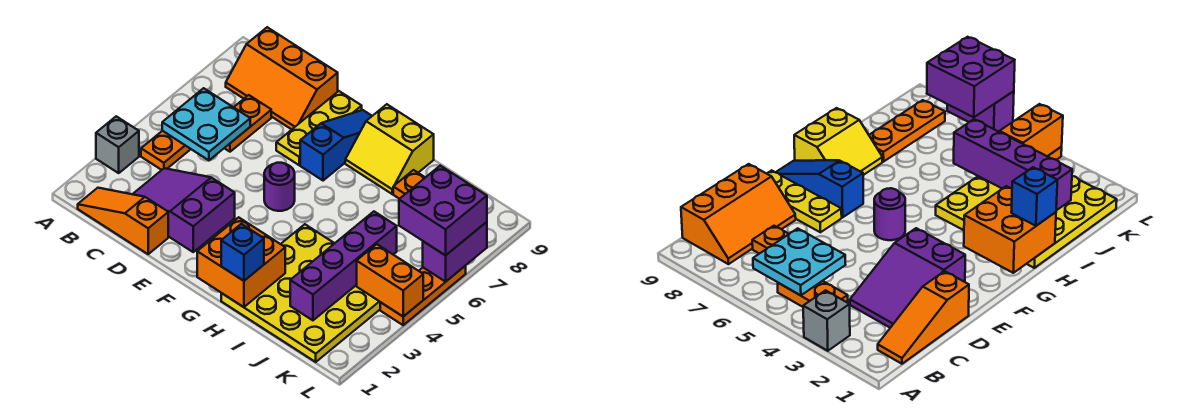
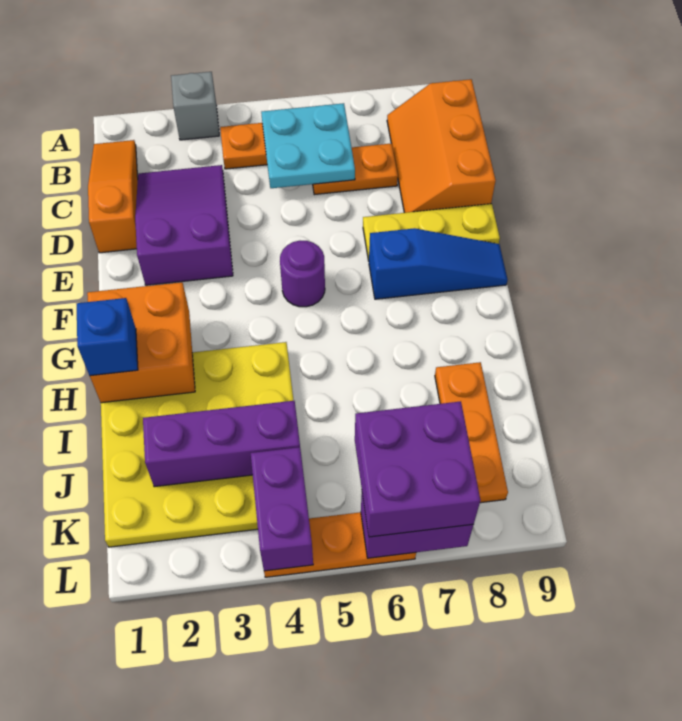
yellow slope G8:H9 level 1 top 9 -> none
purple brick J2:J5 level 2 -> purple brick J2:J4 level 2
orange brick K4:L4 level 2 -> purple brick K4:L4 level 2

